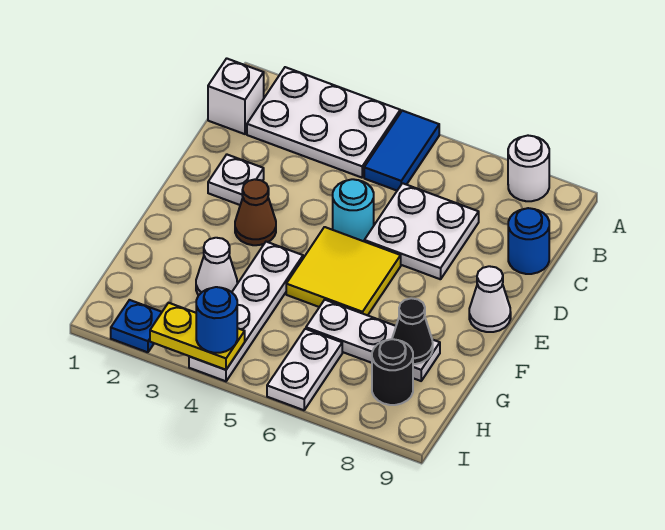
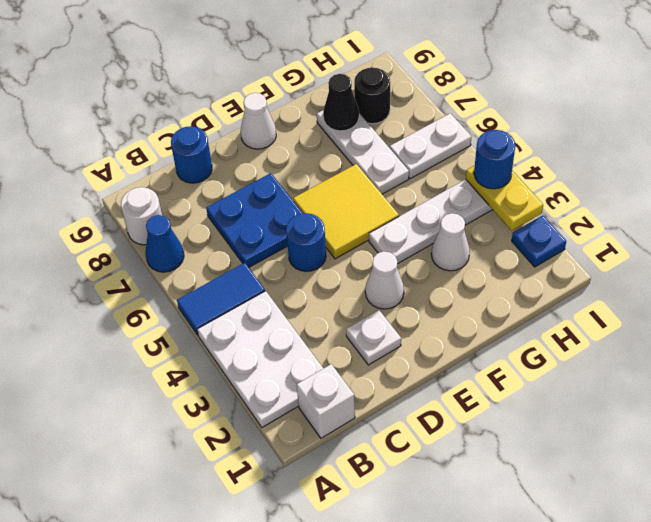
none -> blue cone A7 level 1
white plate C6:D7 level 1 -> blue plate C6:D7 level 1
cyan round brick D5 level 1 -> blue round brick D5 level 1
brown cone E3 level 1 -> white cone E3 level 1

